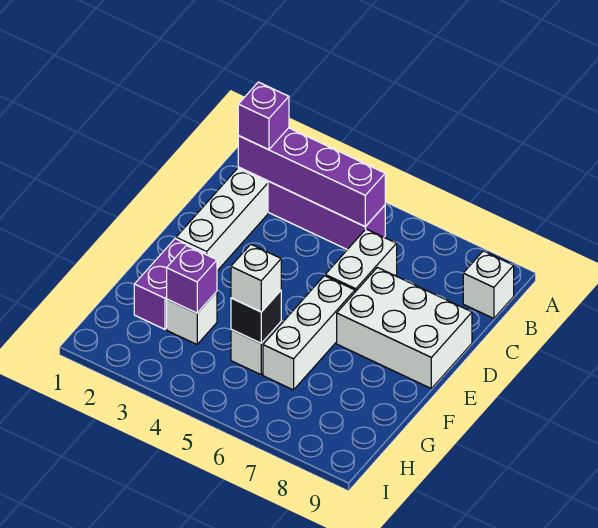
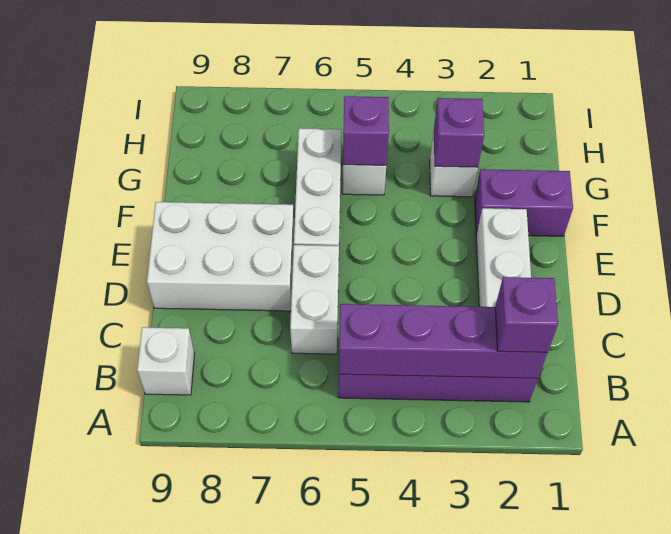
purple brick F2:G2 level 1 -> purple brick F1:F2 level 1
black brick G5 level 2 -> purple brick G5 level 2
white brick G5 level 3 -> none

